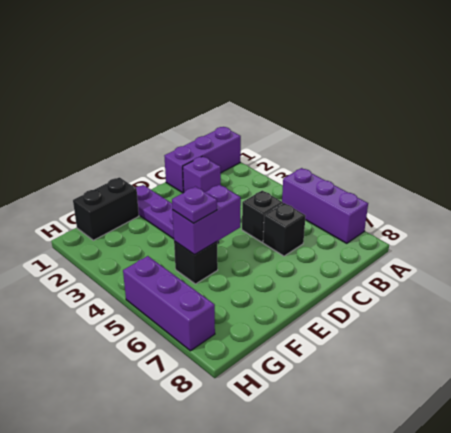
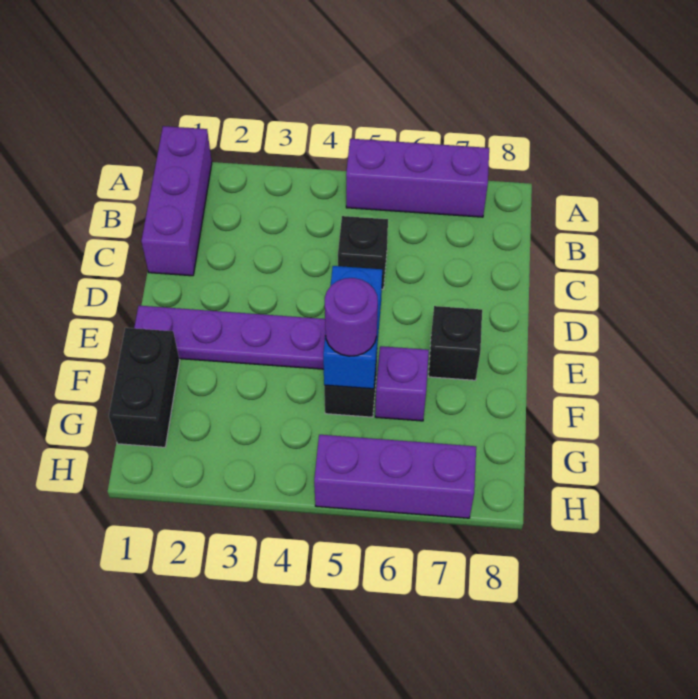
purple brick C2 level 1 -> purple brick F6 level 1
black brick C6 level 1 -> black brick E7 level 1
purple brick E5:F5 level 2 -> blue brick E5:F5 level 2
purple plate F5 level 3 -> purple round brick F5 level 3

